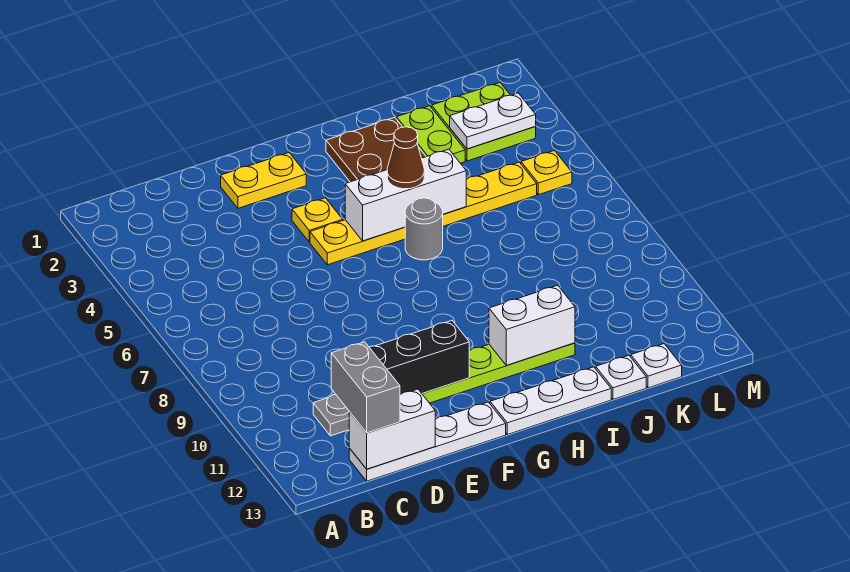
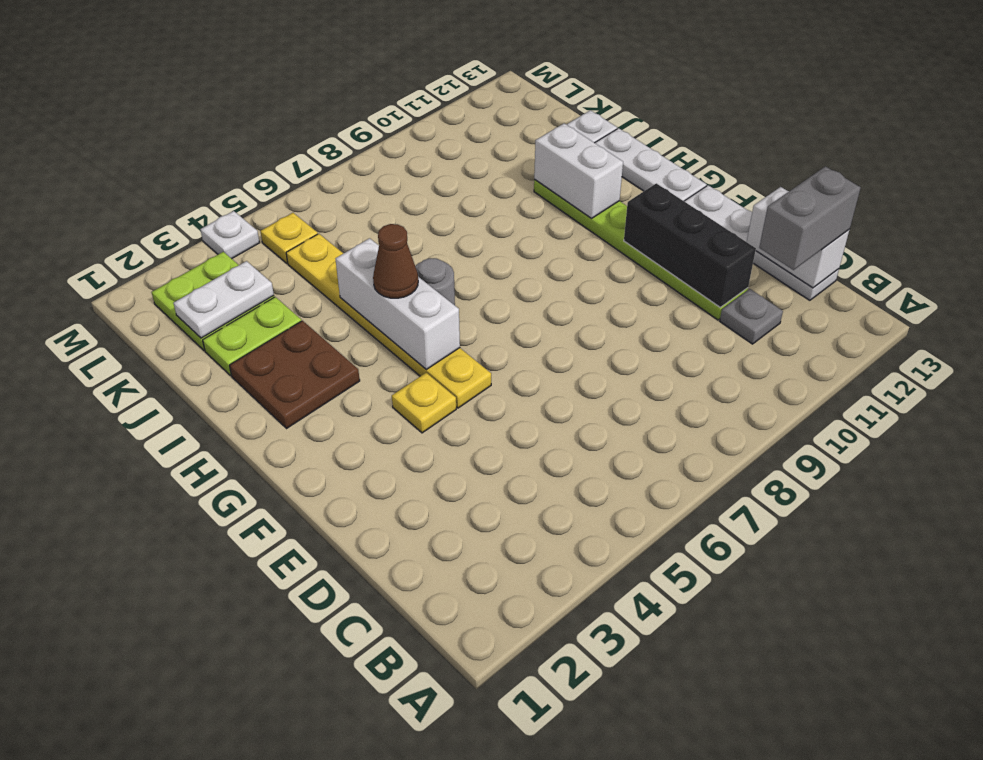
yellow plate E2:F2 level 1 -> none
white plate K3:L3 level 2 -> white plate K2:K3 level 2
white plate K13 level 1 -> white plate M4 level 1

